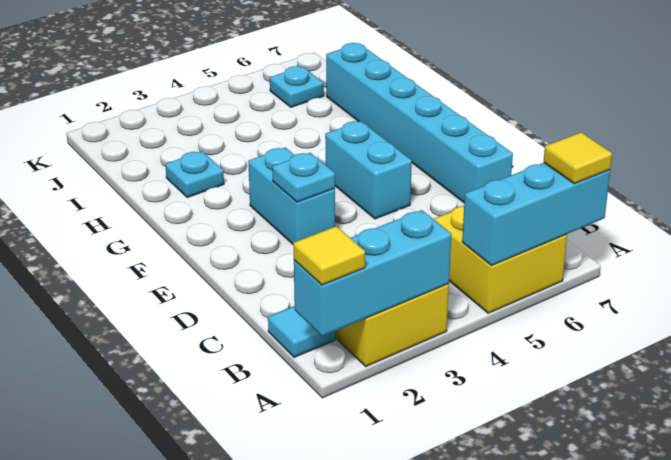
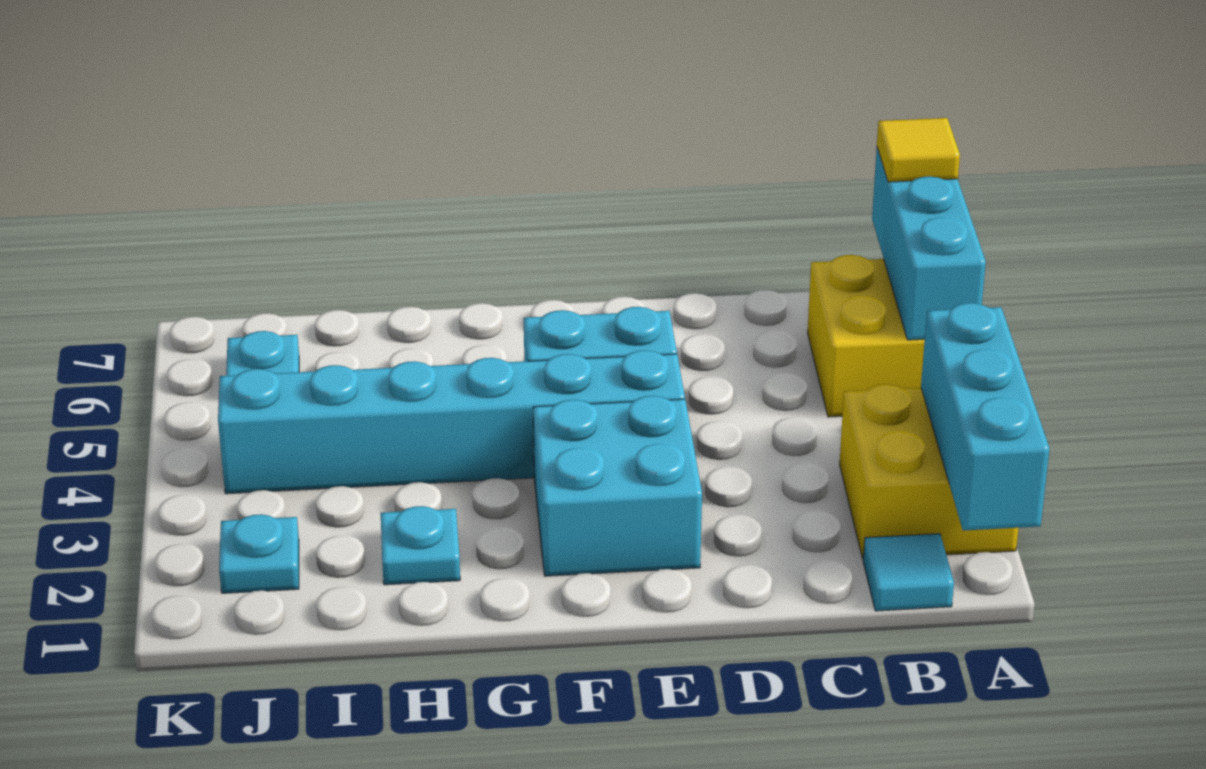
yellow tile A1 level 3 -> none
cyan brick D7:I7 level 1 -> cyan brick E4:J4 level 1
cyan brick E3:F3 level 1 -> cyan brick E2:F3 level 1
cyan plate E3 level 2 -> cyan plate J2 level 1

